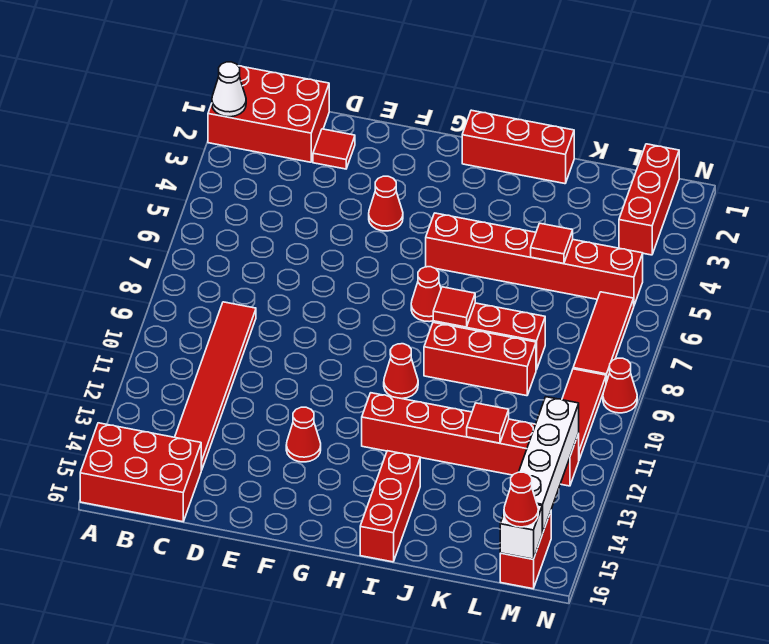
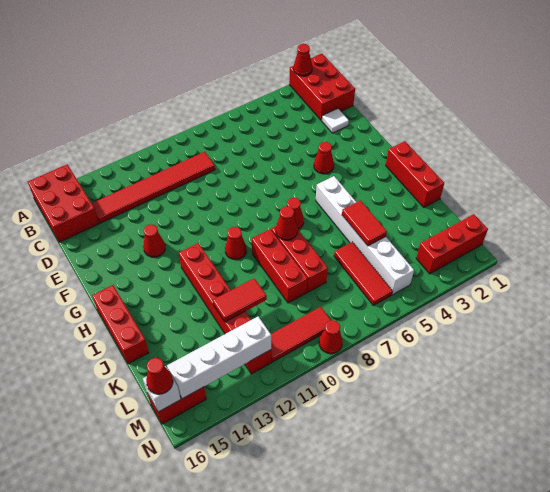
white cone A2 level 2 -> red cone A2 level 2
red tile D2 level 1 -> white tile D2 level 1
red brick H5:M5 level 1 -> white brick H5:M5 level 1
red tile I8 level 2 -> red cone I8 level 2
red brick I14:I16 level 1 -> red brick H16:J16 level 1
red tile K5 level 2 -> red tile J5:K5 level 2
red tile K12 level 2 -> red tile K11:K12 level 2
red tile M6:M8 level 1 -> red tile K6:M6 level 1

